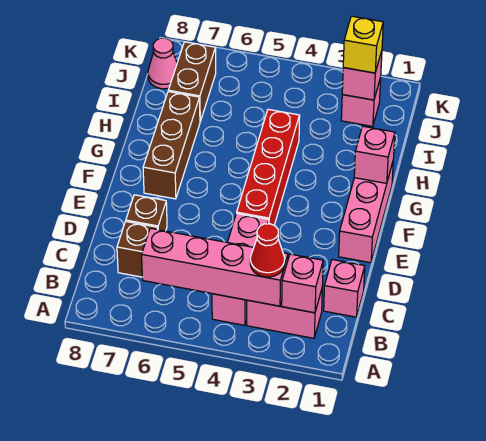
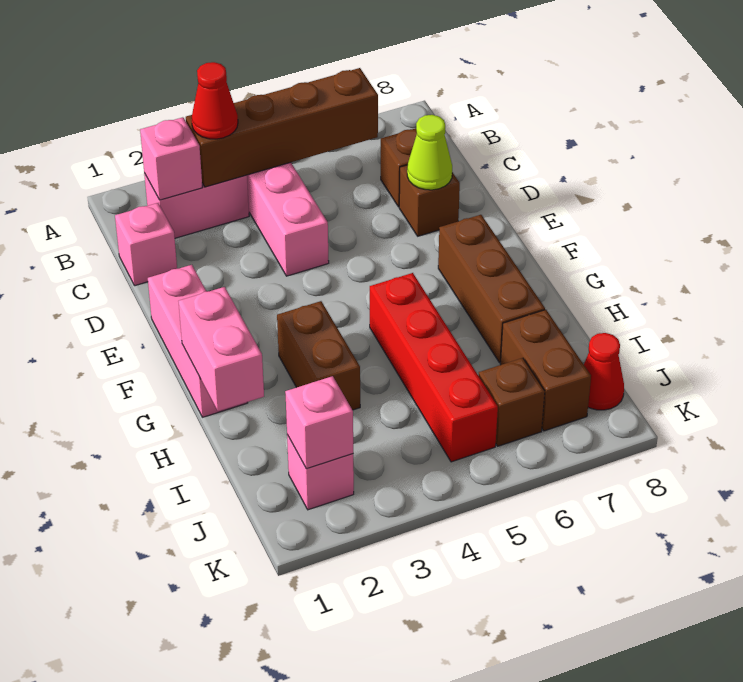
pink brick B3:B6 level 2 -> brown brick B3:B6 level 2
none -> lime cone D7 level 2
red brick E4:H4 level 1 -> red brick G5:J5 level 1
pink brick G1 level 2 -> pink brick G1:H1 level 2
none -> brown brick G3:H3 level 1
yellow brick J2 level 3 -> none
none -> brown brick J6 level 1
pink cone J8 level 1 -> red cone J8 level 1

